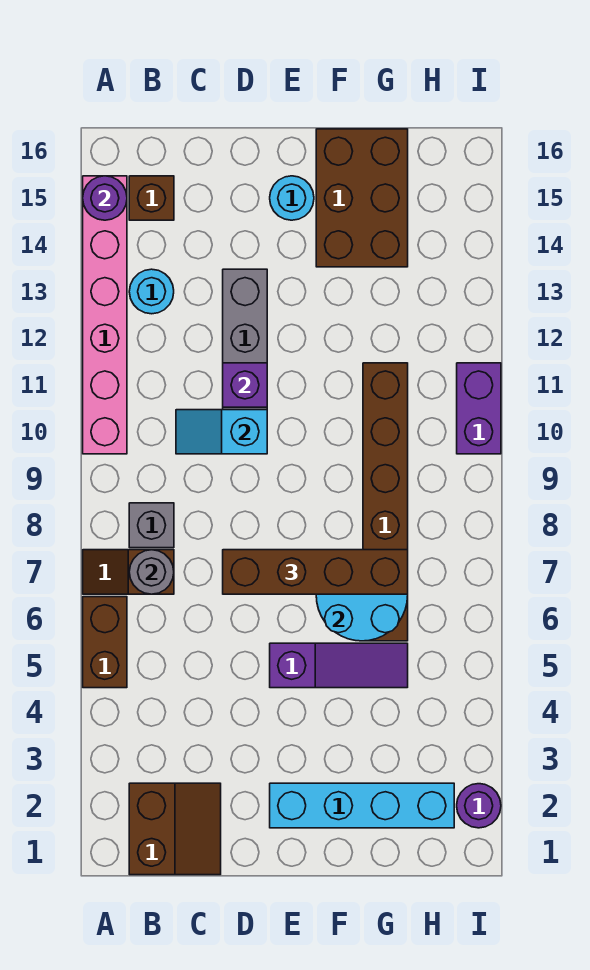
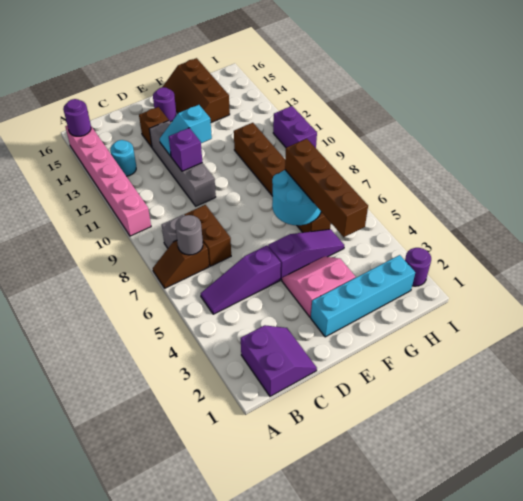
brown brick A5:A6 level 1 -> brown brick C7:C8 level 1
brown slope B1:C2 level 1 top B -> purple slope B1:C2 level 1 top B
none -> purple slope B5:D5 level 1 top D
brown brick B15 level 1 -> brown brick D14 level 1
cyan slope C10:D10 level 2 top D -> cyan slope D12:E12 level 2 top E
brown brick D7:G7 level 3 -> brown brick G4:G7 level 3
none -> pink slope E3:F4 level 1 top 3
cyan round brick E15 level 1 -> purple round brick E15 level 1
brown brick F14:G16 level 1 -> brown slope F14:G16 level 1 top G

